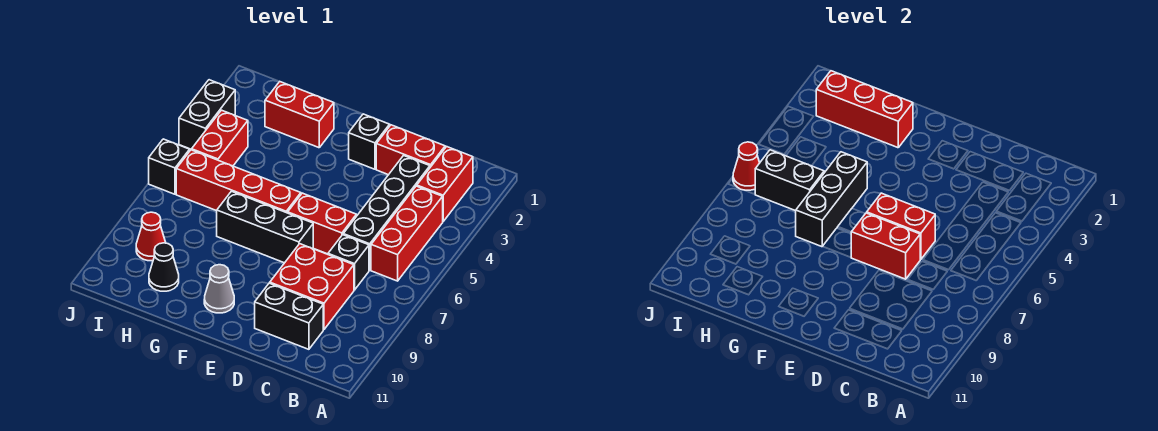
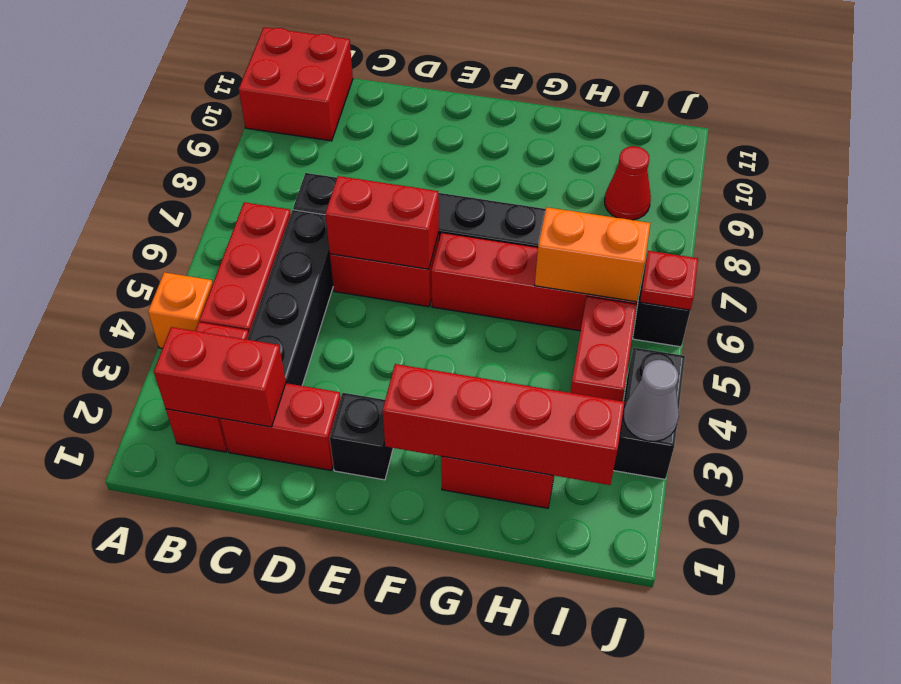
none -> orange brick A4 level 1
red brick C8:D9 level 1 -> red brick A10:B11 level 1
black brick C10:D10 level 1 -> none
red brick D7:E7 level 2 -> red brick B2:C2 level 2
grey cone F10 level 1 -> grey cone J3 level 2
red brick G2:I2 level 2 -> red brick F2:I2 level 2
black brick G5:G7 level 2 -> none
black brick H6:I6 level 2 -> orange brick H6:I6 level 2
black cone H10 level 1 -> none
red cone J6 level 2 -> red plate J6 level 2

